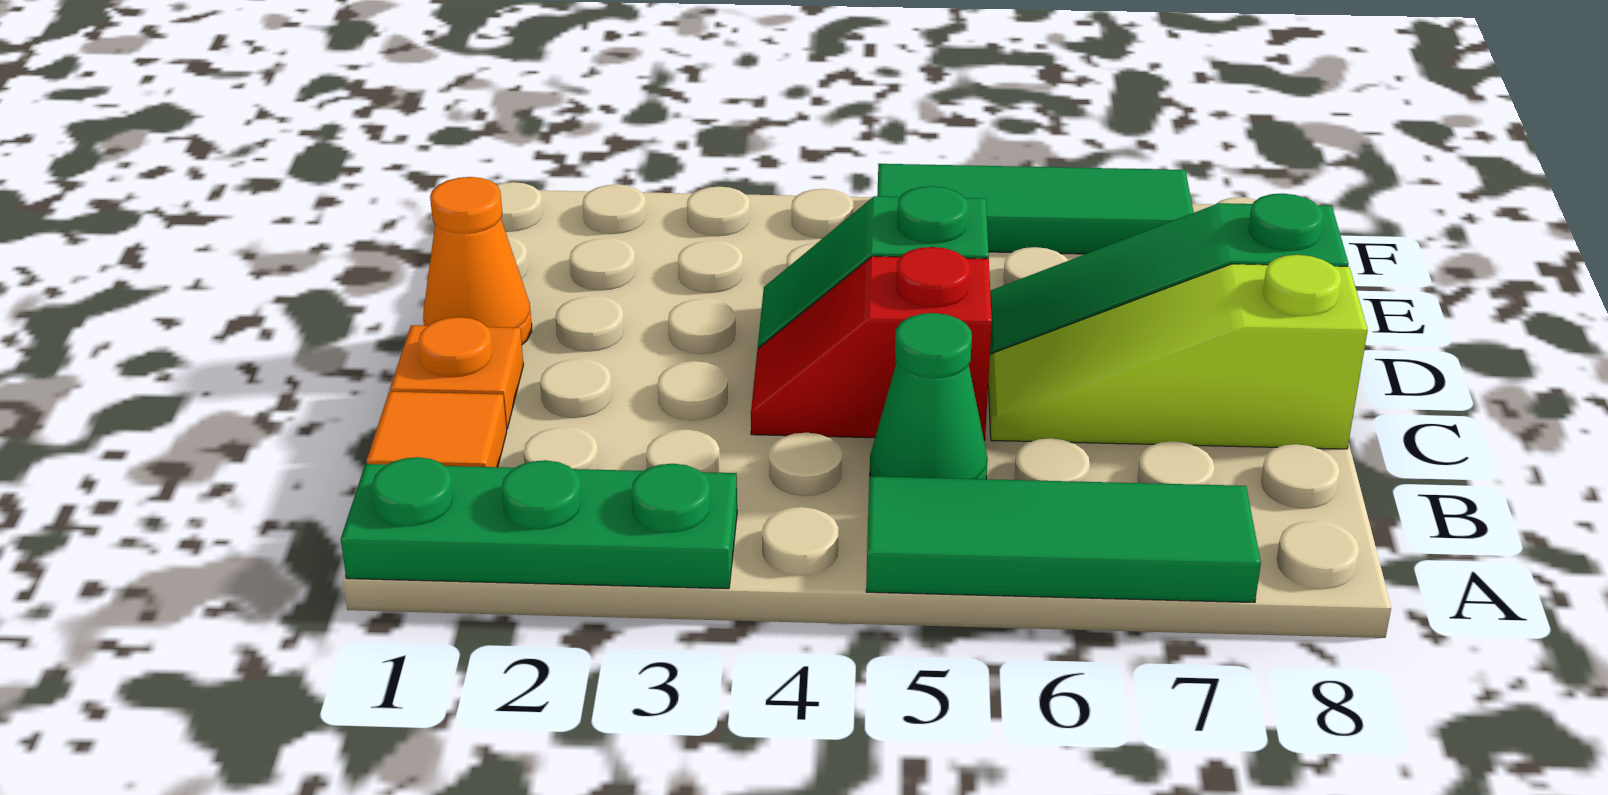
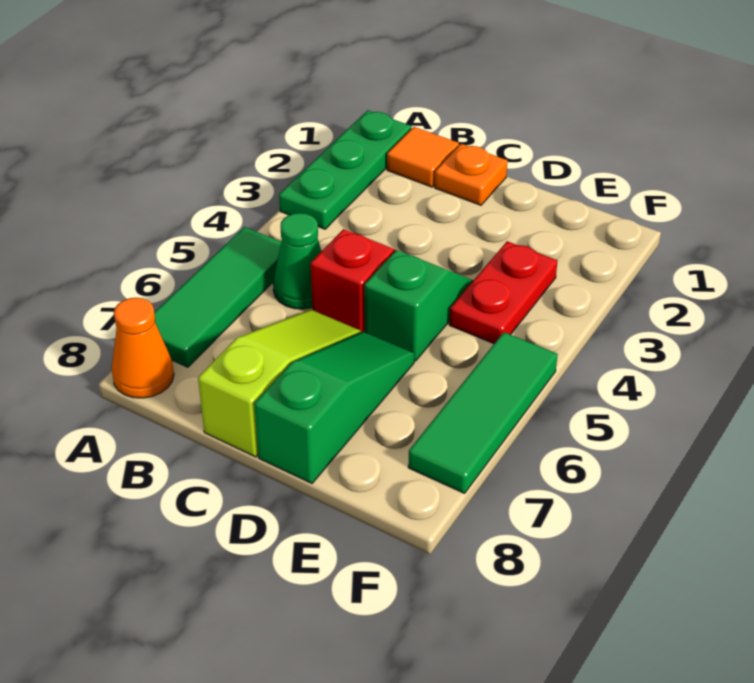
orange cone D1 level 1 -> orange cone A8 level 1
none -> red plate E3:E4 level 1

